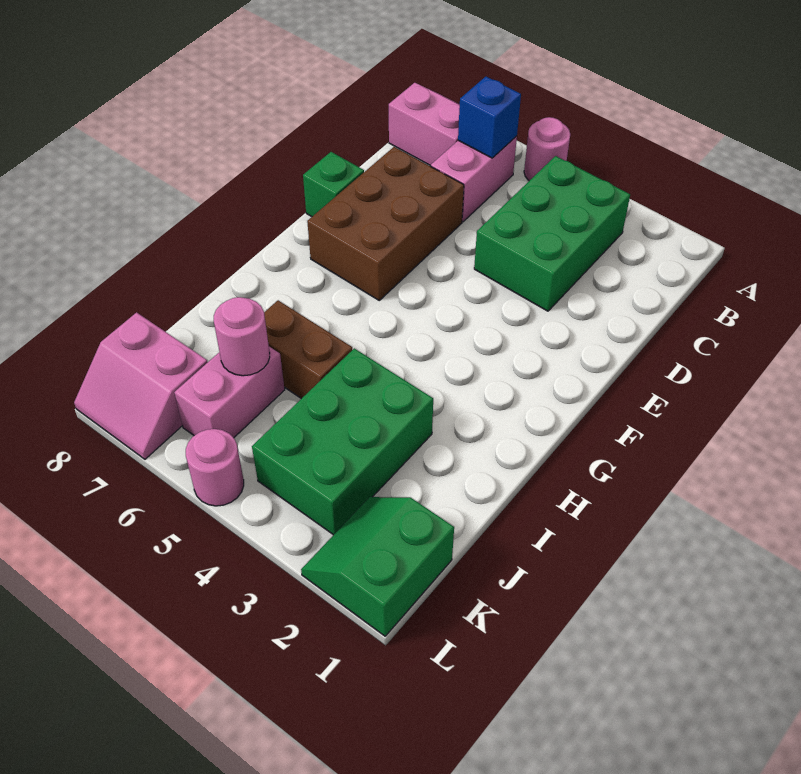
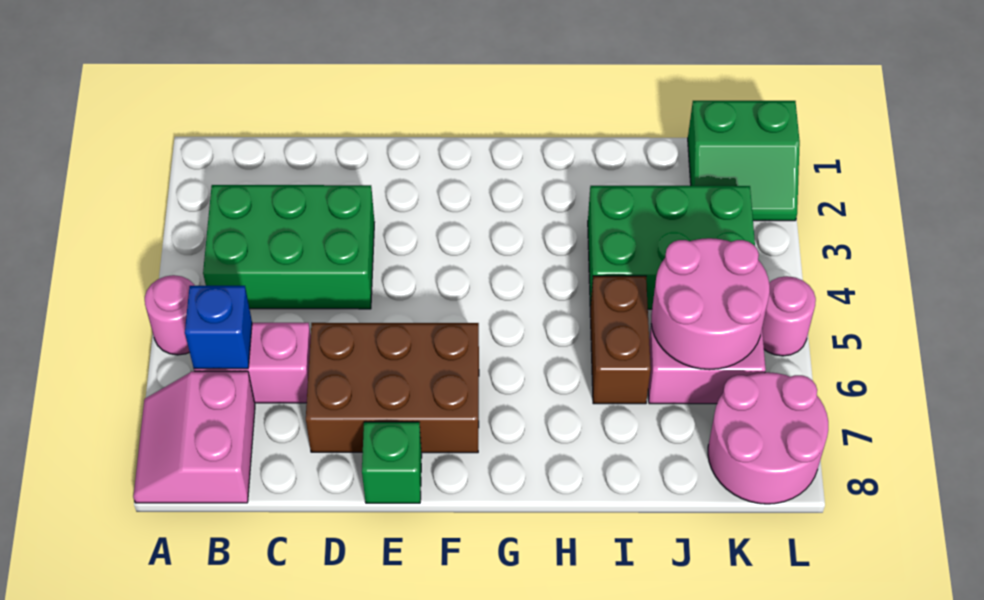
pink round brick J6 level 2 -> pink round brick J5:K6 level 2
pink slope K7:L8 level 1 top K -> pink round brick K7:L8 level 1

